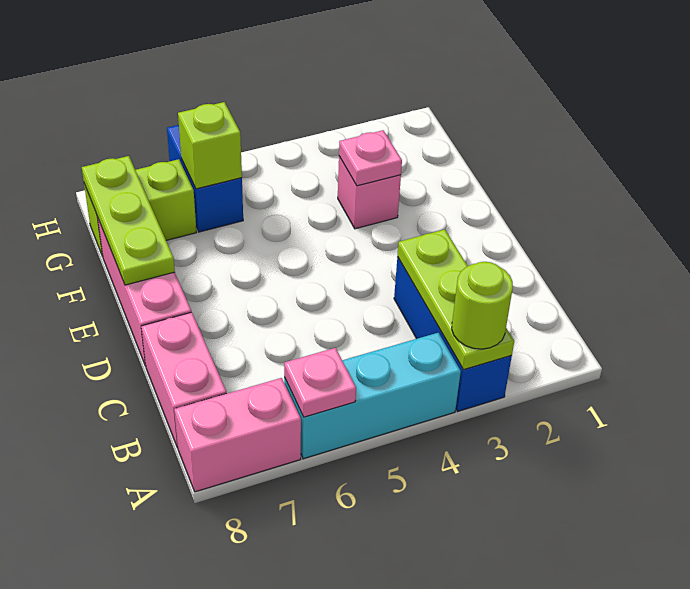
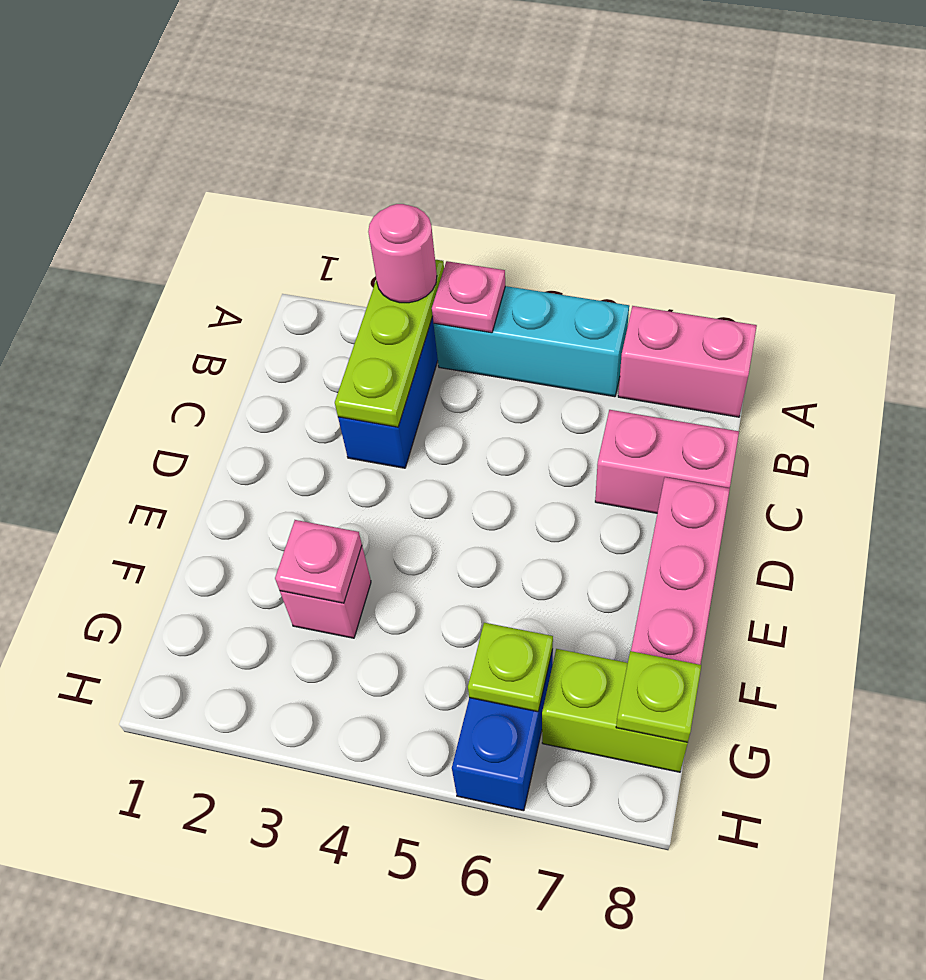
lime round brick A3 level 3 -> pink round brick A3 level 3
pink plate A6 level 2 -> pink plate A4 level 2
pink brick B8:C8 level 1 -> pink brick C7:C8 level 1
lime plate E8:G8 level 2 -> lime plate G8 level 2
lime brick G6 level 2 -> lime plate G6 level 2

